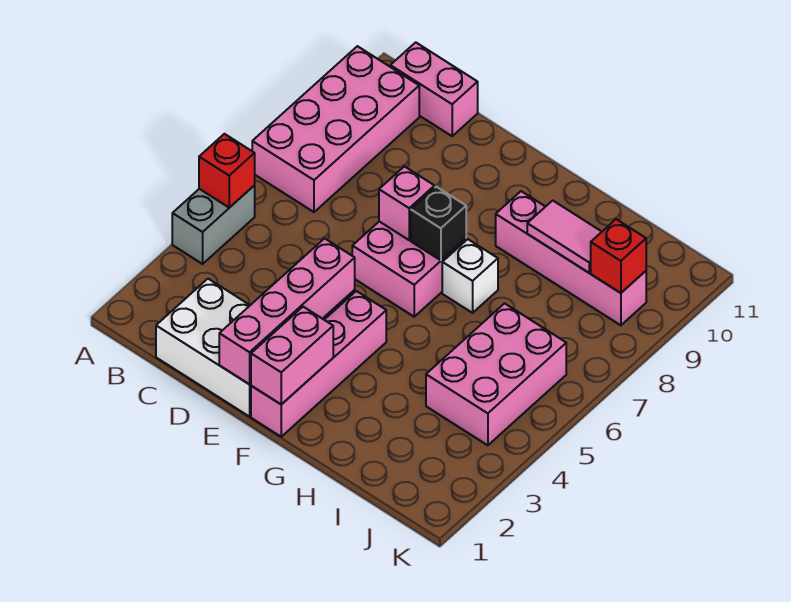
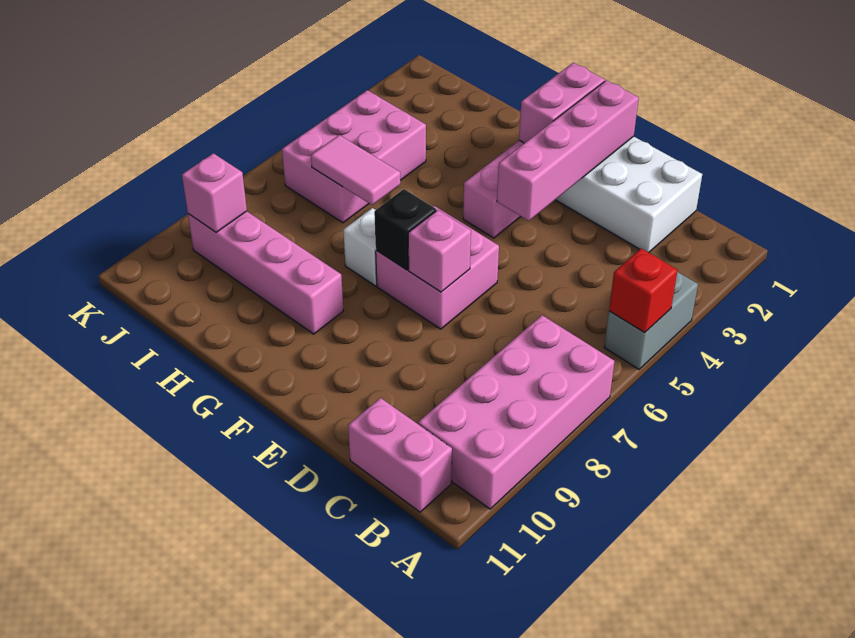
pink tile H9:I9 level 2 -> pink tile H6:I6 level 2
red brick J9 level 2 -> pink brick J9 level 2

